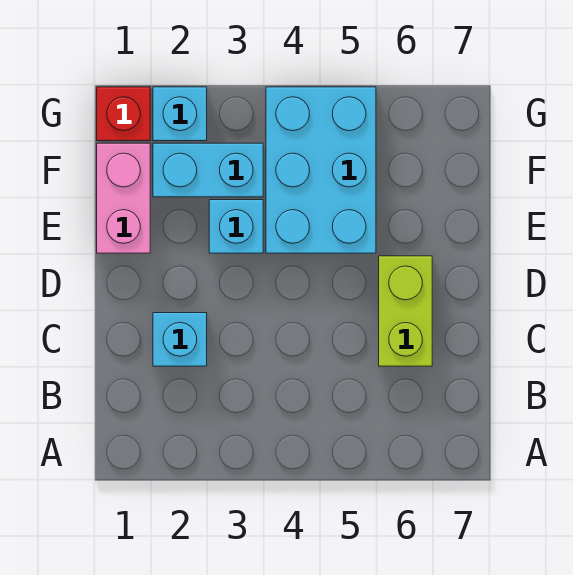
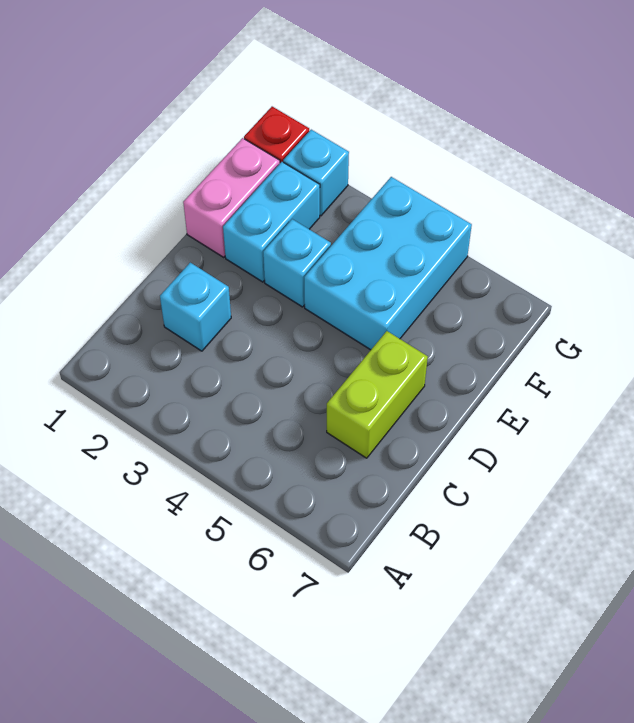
cyan brick F2:F3 level 1 -> cyan brick E2:F2 level 1

